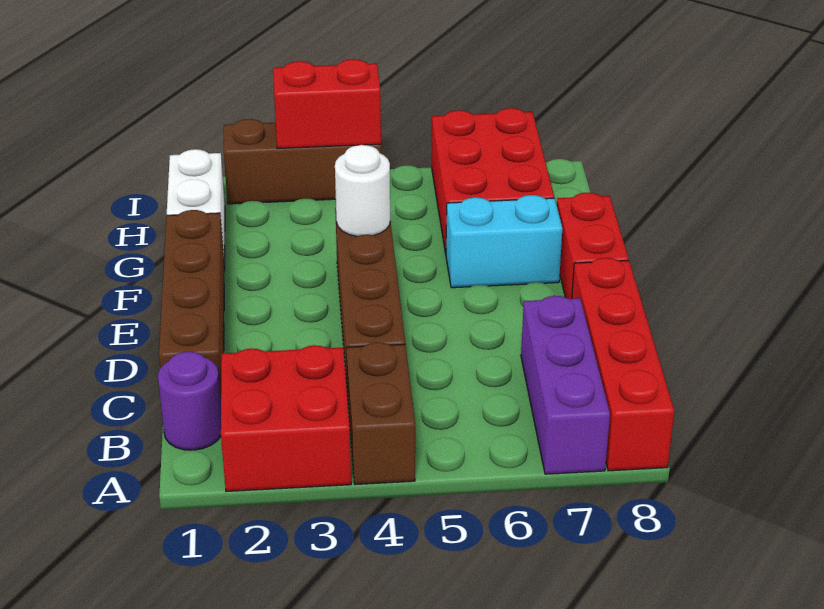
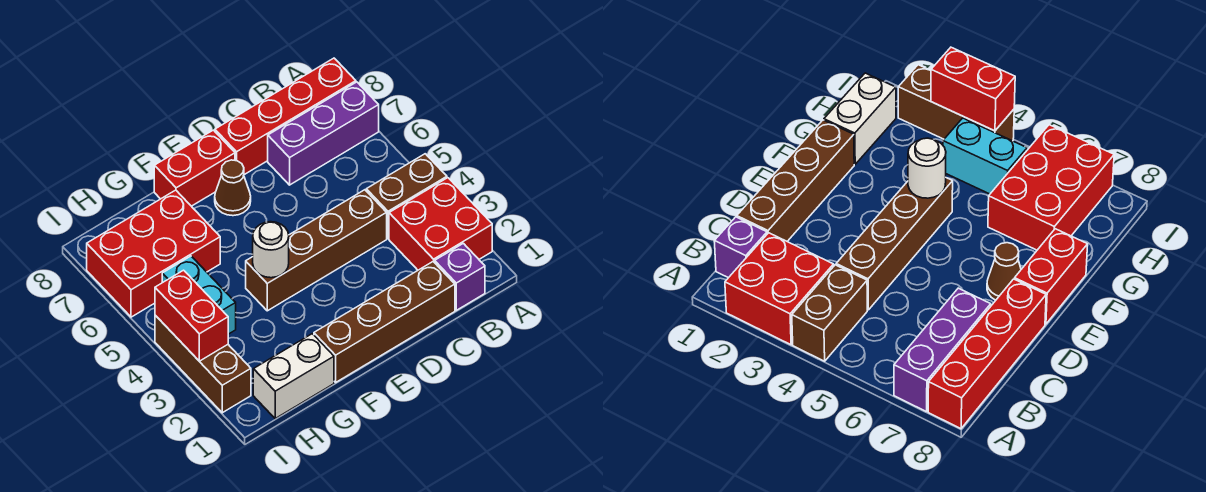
purple round brick B1 level 1 -> purple brick B1 level 1
none -> brown cone E7 level 1
cyan brick F6:F7 level 1 -> cyan brick H4:H5 level 1

